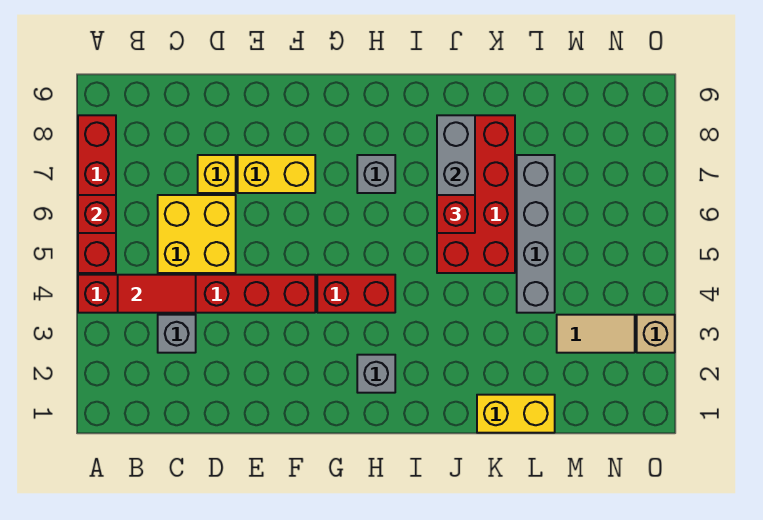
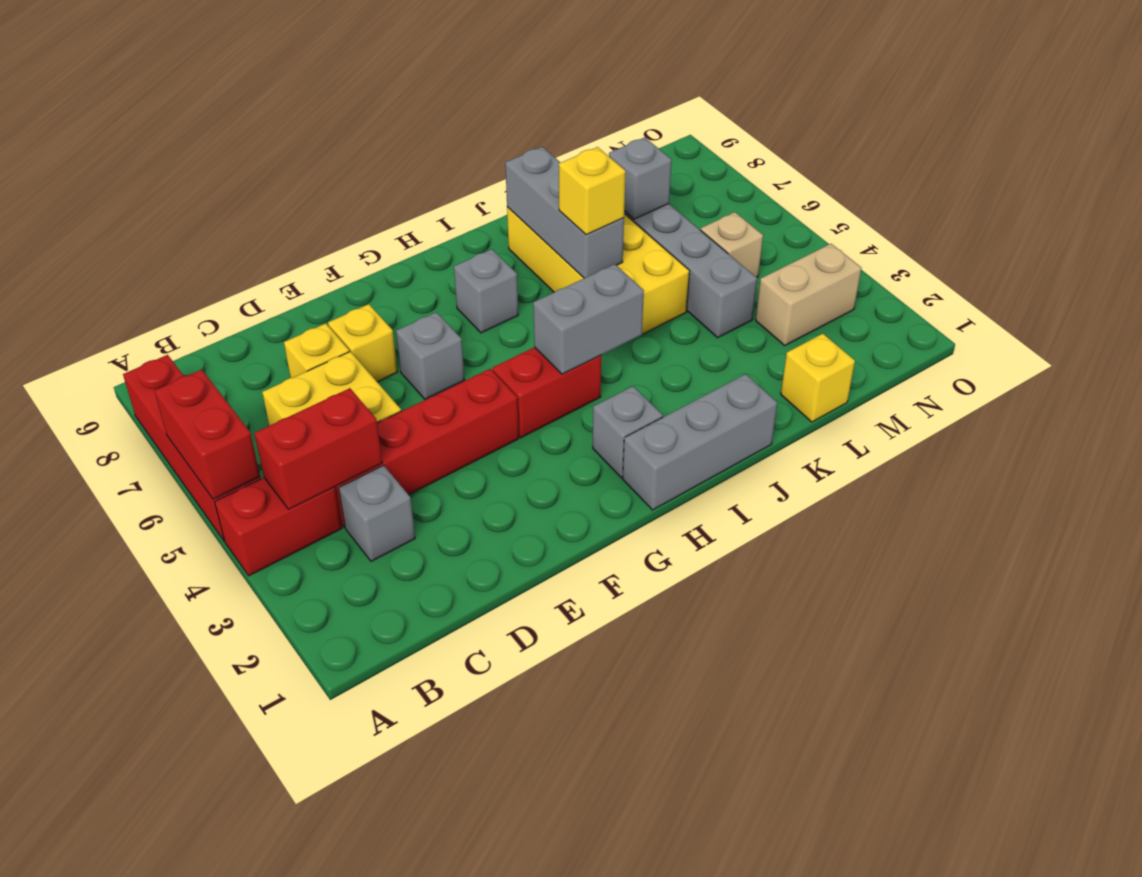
red brick A6 level 2 -> red brick A5:A6 level 2
red tile B4:C4 level 2 -> red brick B4:C4 level 2
yellow brick E7:F7 level 1 -> yellow brick E7 level 1
none -> grey brick F6 level 1
none -> grey brick H1:J1 level 1
none -> grey brick H4:I4 level 2
red brick J5:K8 level 1 -> yellow brick J5:K8 level 1
red brick J6 level 3 -> yellow brick J6 level 3
yellow brick K1:L1 level 1 -> yellow brick L1 level 1
none -> grey brick L7 level 2
tan tile M3:N3 level 1 -> tan brick M3:N3 level 1
tan brick O3 level 1 -> tan brick M5 level 1

